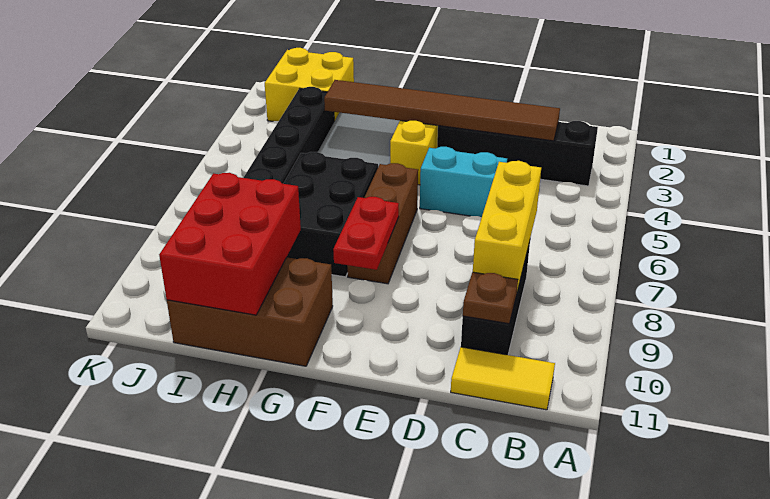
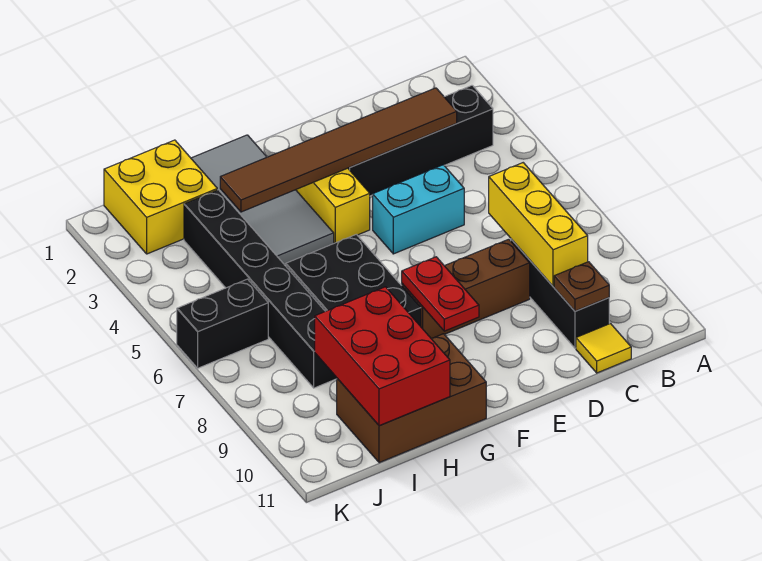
yellow tile B11:C11 level 1 -> yellow tile C11 level 1
brown brick F6:F8 level 1 -> brown brick D8:F8 level 1
none -> black brick J6:K6 level 1

